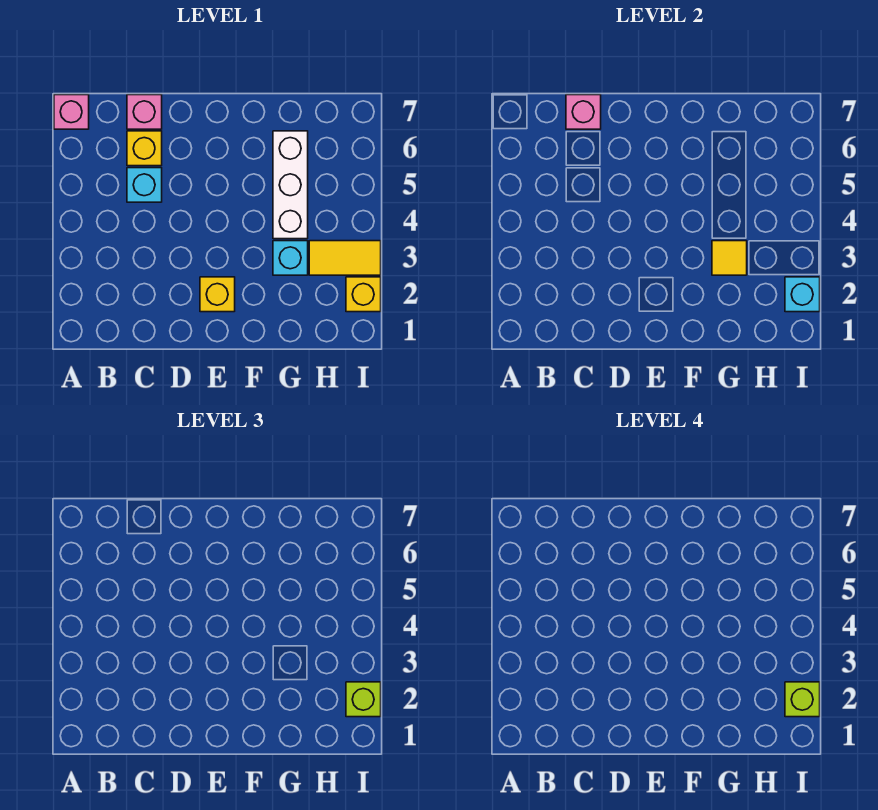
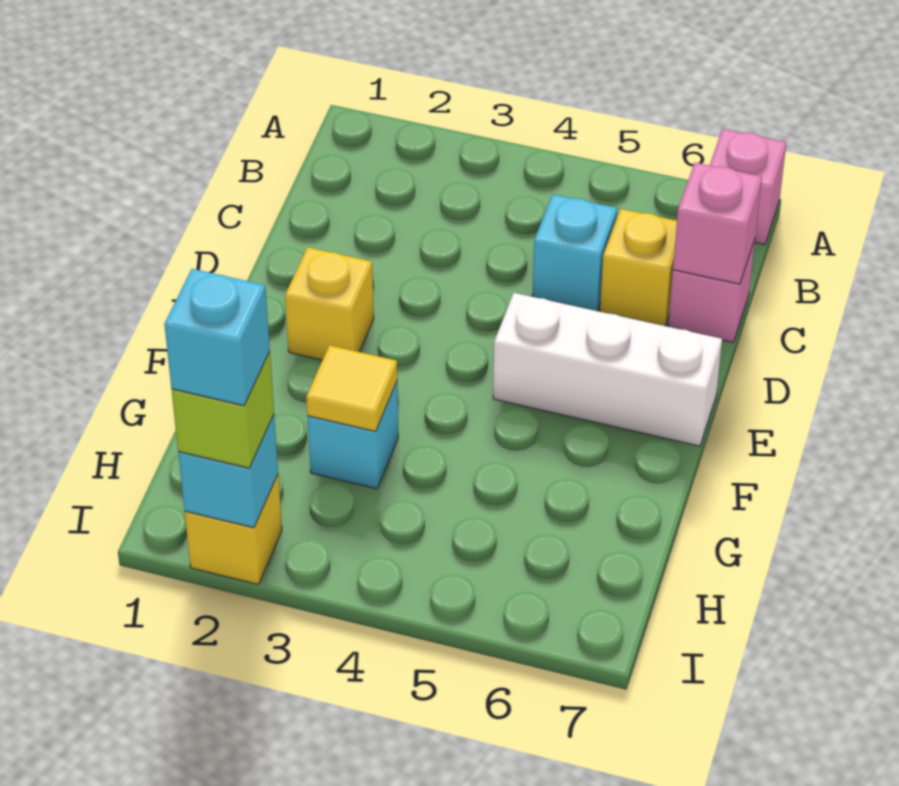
white brick G4:G6 level 1 -> white brick E5:E7 level 1
yellow tile H3:I3 level 1 -> none
lime brick I2 level 4 -> cyan brick I2 level 4

